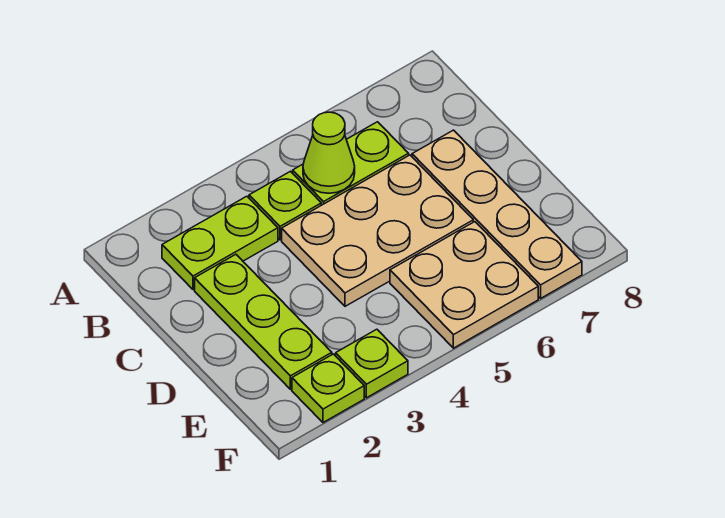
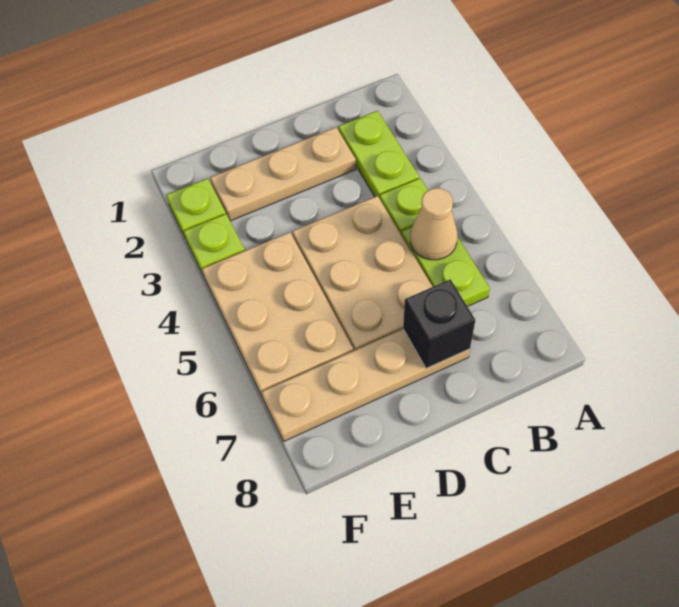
lime cone B5 level 2 -> tan cone B5 level 2
lime plate C2:E2 level 1 -> tan plate C2:E2 level 1
none -> black brick C7 level 2
tan plate E5:F6 level 1 -> tan plate E4:F6 level 1

